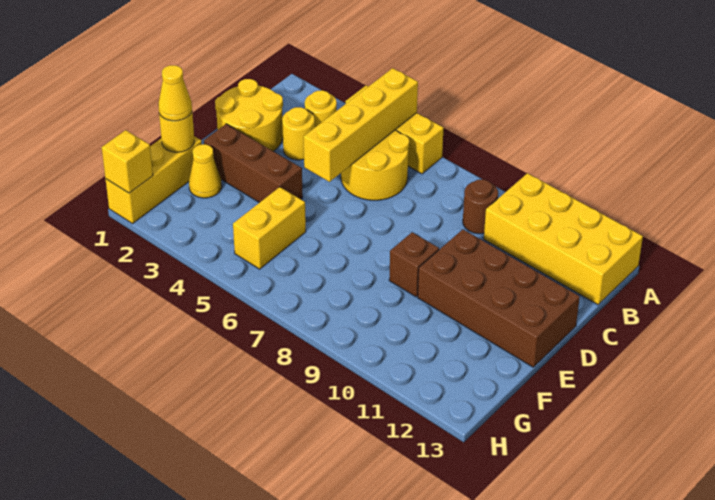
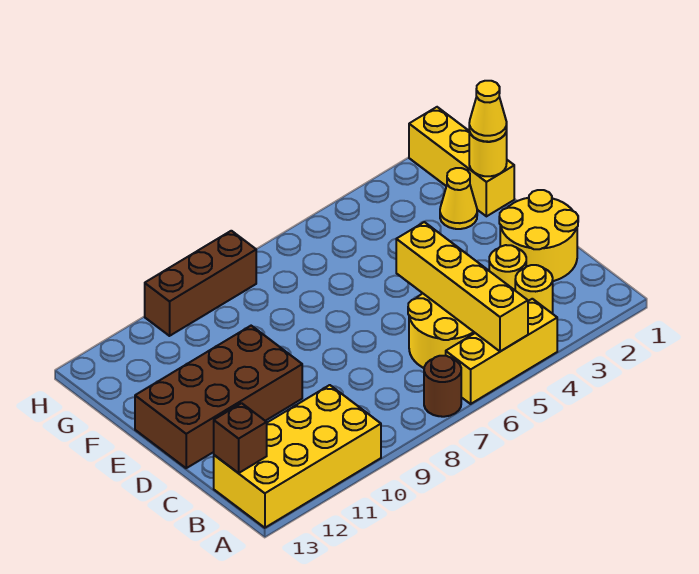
brown round brick B9 level 1 -> brown round brick A7 level 1
brown brick E2:E4 level 1 -> brown brick H8:H10 level 1
brown brick E9 level 1 -> brown brick B13 level 2
yellow brick F5:G5 level 1 -> none
yellow brick H1 level 2 -> none

